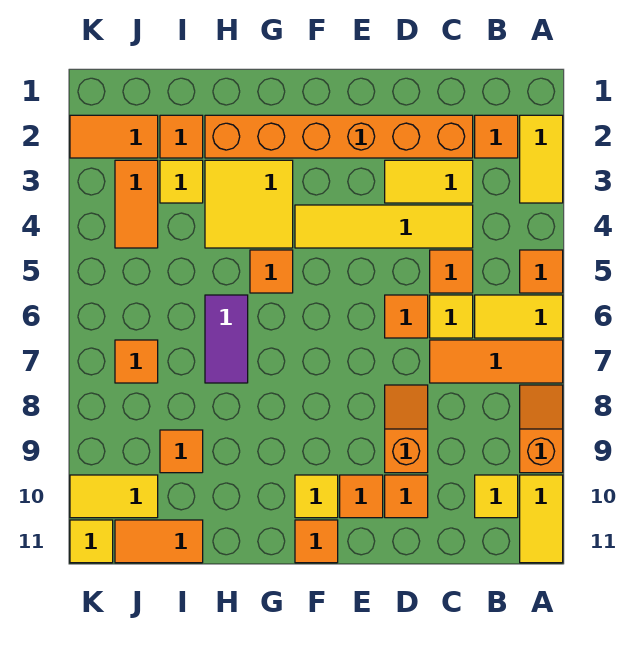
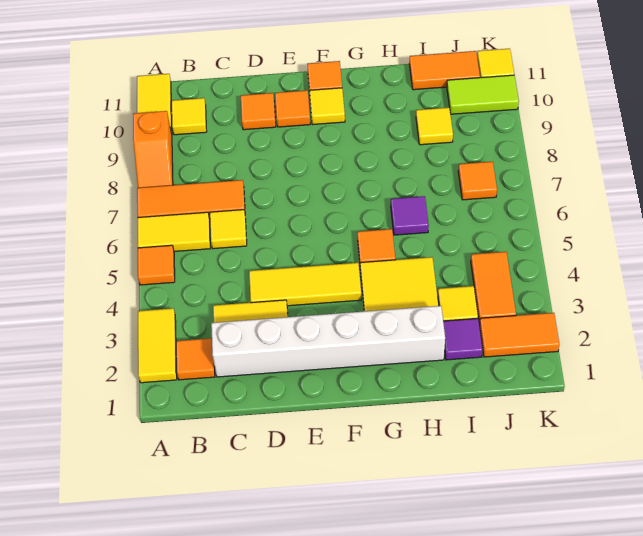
orange brick C2:H2 level 1 -> white brick C2:H2 level 1
yellow tile C4:F4 level 1 -> yellow tile D4:F4 level 1
orange tile C5 level 1 -> none
orange tile D6 level 1 -> none
orange slope D8:D9 level 1 top 9 -> none
purple tile H6:H7 level 1 -> purple tile H6 level 1
orange tile I2 level 1 -> purple tile I2 level 1
orange tile I9 level 1 -> yellow tile I9 level 1
yellow tile J10:K10 level 1 -> lime tile J10:K10 level 1

